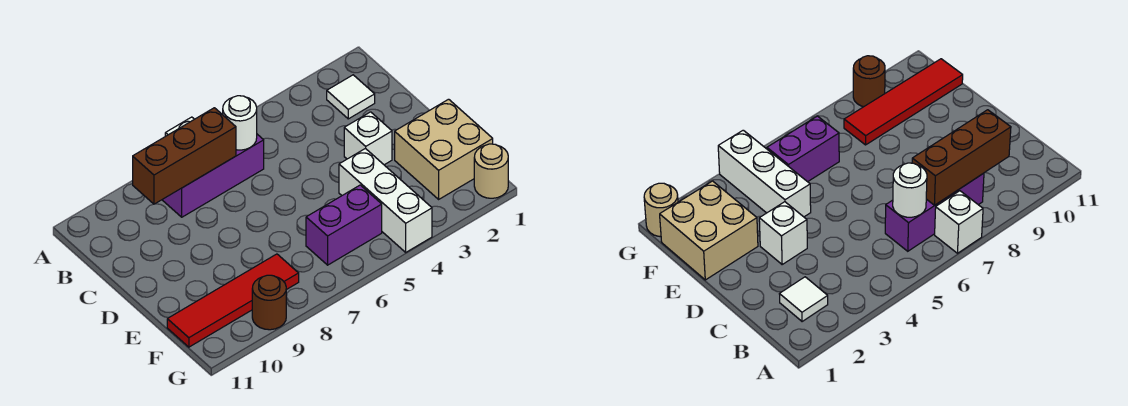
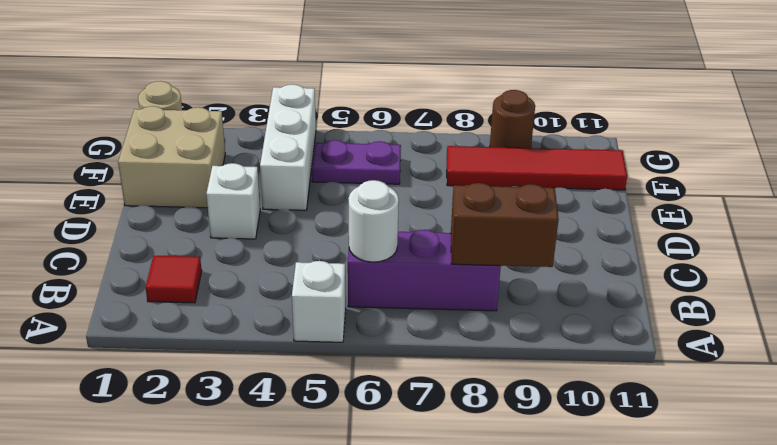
white brick A7 level 1 -> white brick A5 level 1
white tile B2 level 1 -> red tile B2 level 1
brown brick B7:B9 level 2 -> brown brick B8:B9 level 2
purple brick F5:F6 level 1 -> purple plate F5:F6 level 1

